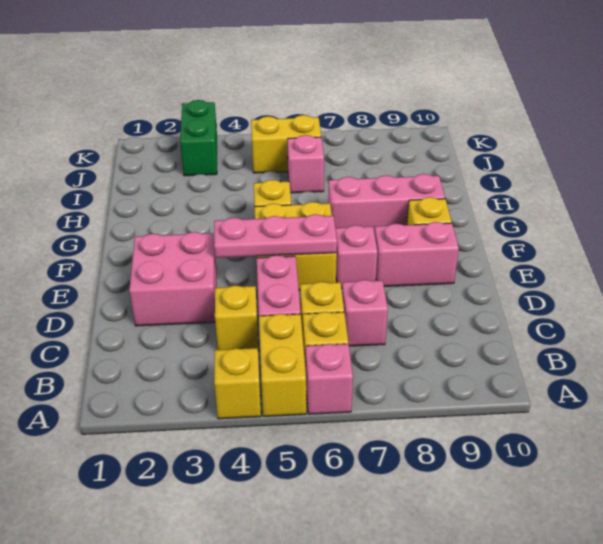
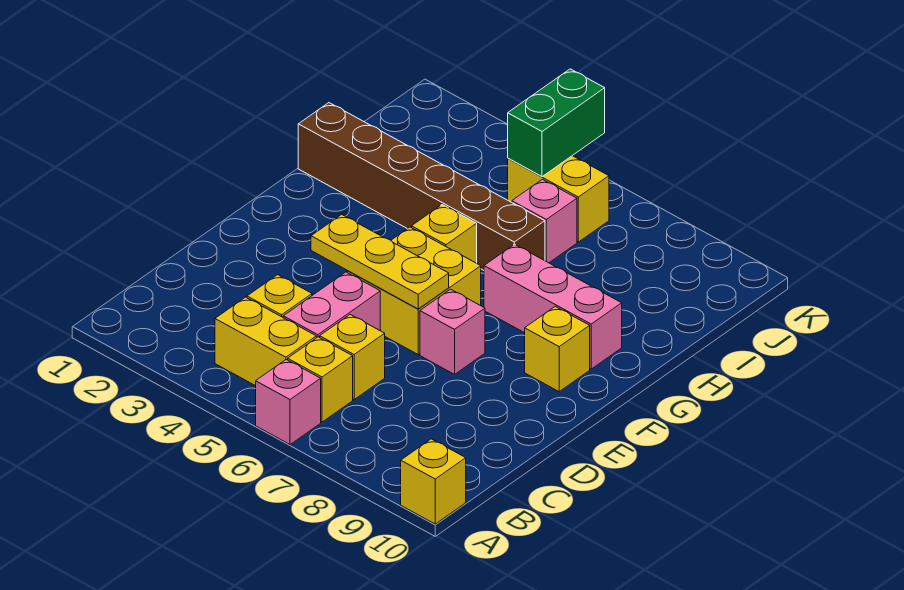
yellow brick A4 level 1 -> yellow brick A10 level 1
yellow brick A5:B5 level 1 -> yellow brick B4:B5 level 1
pink brick C7 level 1 -> none
pink brick D2:E3 level 1 -> none
pink plate E4:E6 level 2 -> yellow plate E4:E6 level 2
pink brick E8:E9 level 1 -> none
none -> brown brick H1:H6 level 1
green brick J3:K3 level 1 -> green brick J5:K5 level 2

